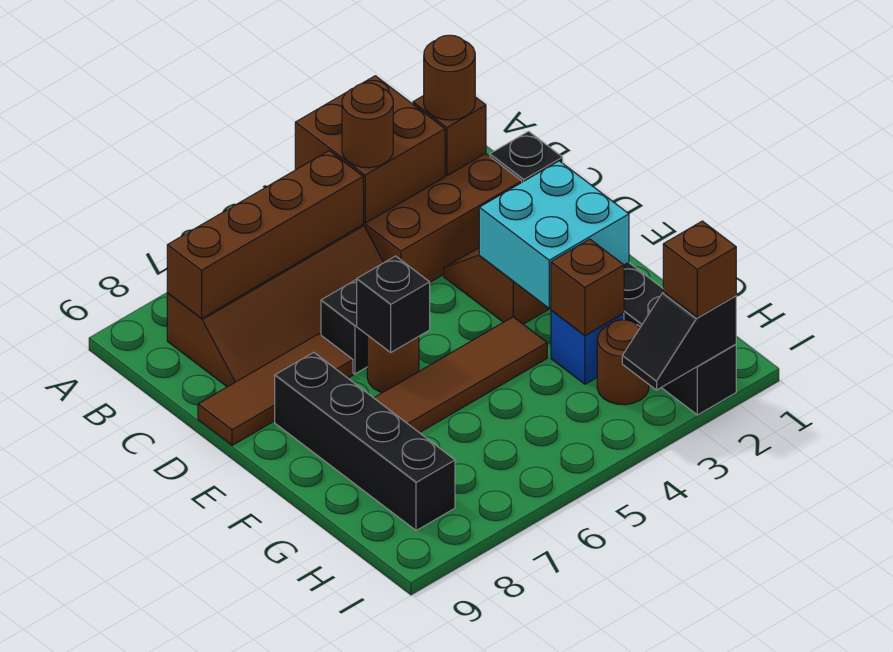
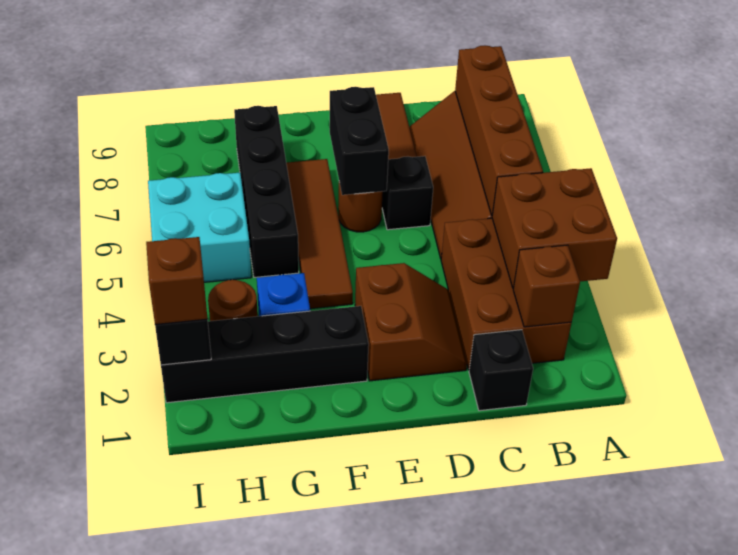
brown round brick B2 level 3 -> none
brown round brick B4 level 3 -> none
cyan brick E2:F3 level 2 -> cyan brick H5:I6 level 1
black brick E6 level 2 -> black brick E6:E7 level 2
black brick E8:H8 level 1 -> black brick G5:G8 level 1
brown brick G3 level 2 -> none

